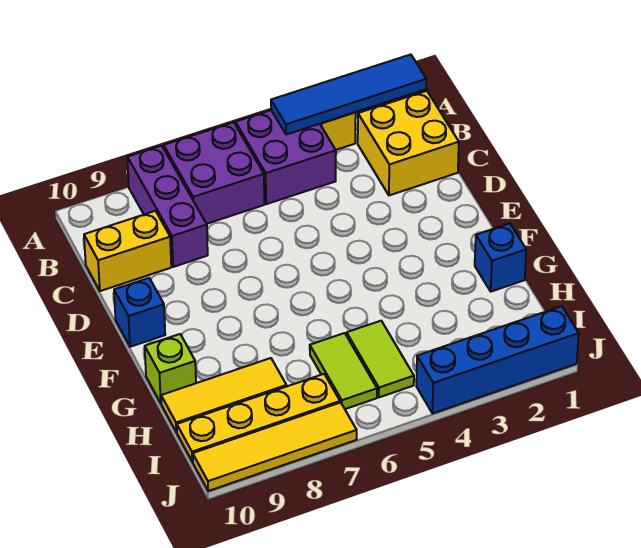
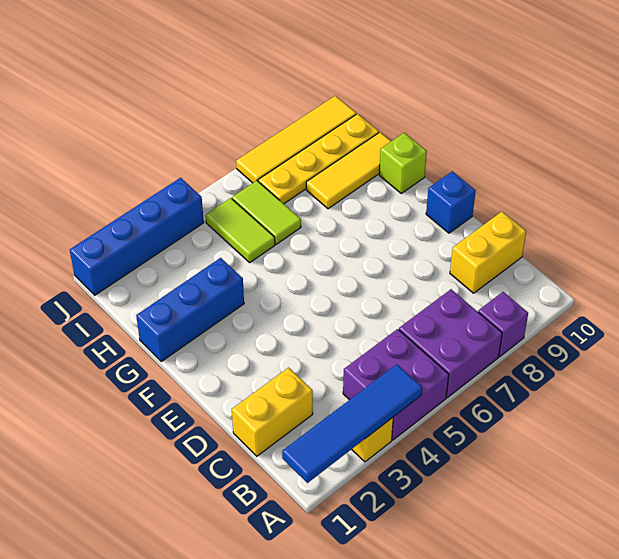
purple brick A8:C8 level 1 -> purple brick A8 level 1
yellow brick B1:C2 level 1 -> yellow brick C1:C2 level 1
blue brick G1 level 1 -> blue brick G1:G3 level 1

